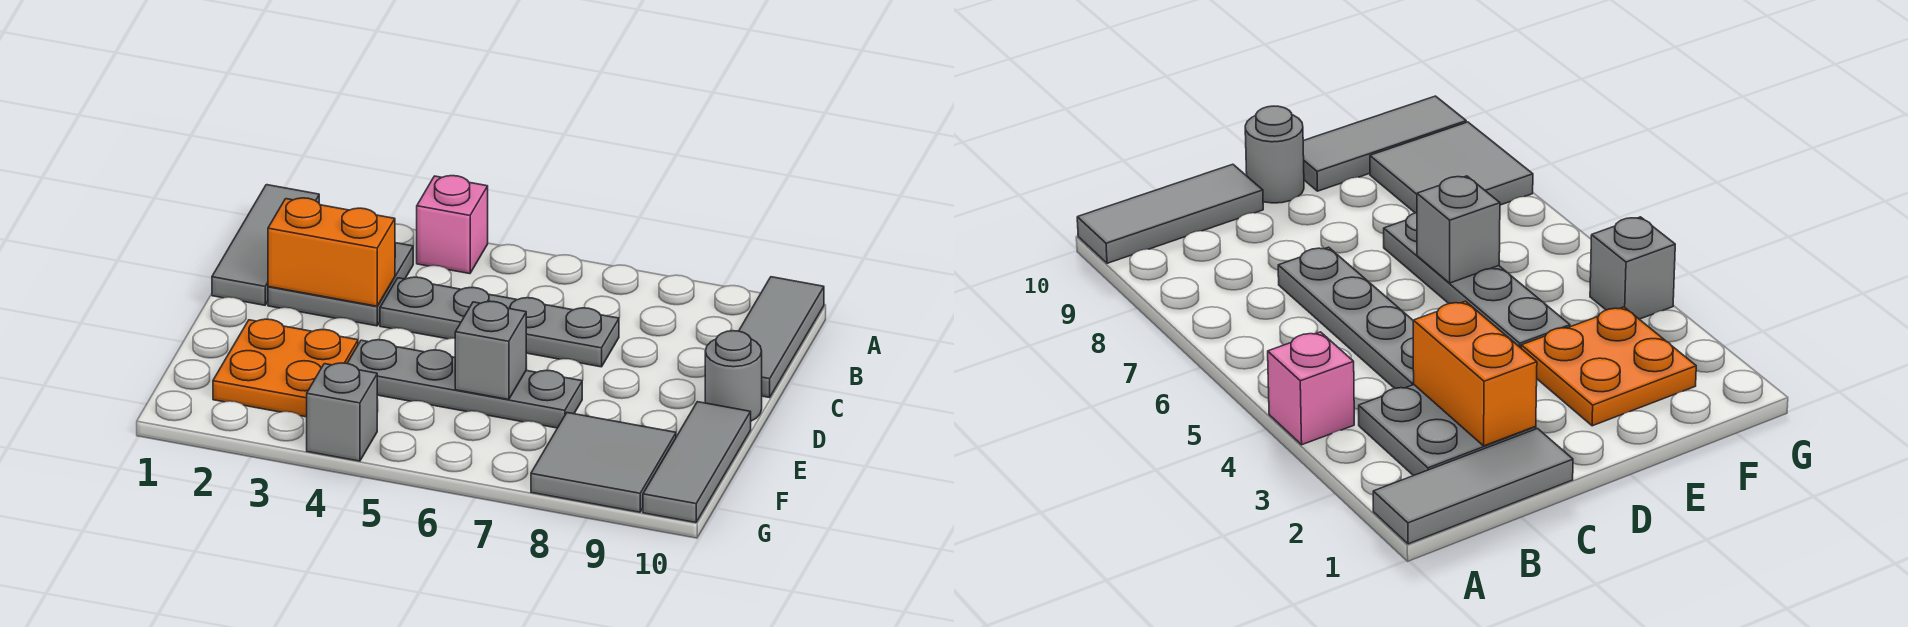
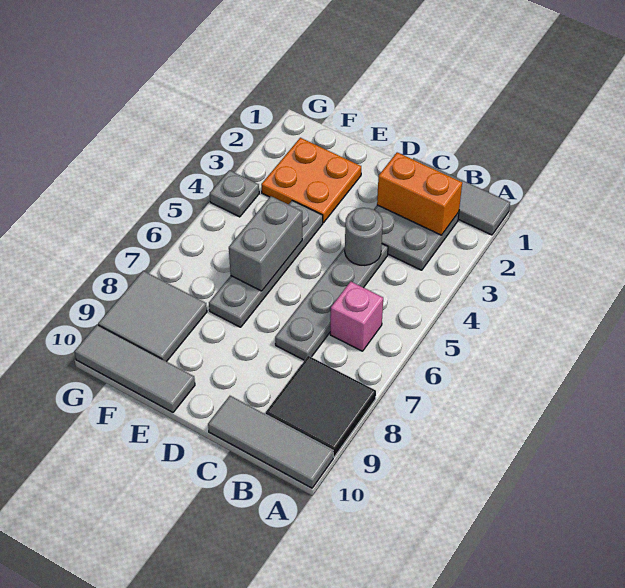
pink brick A4 level 1 -> pink brick B6 level 1
none -> black tile A8:B9 level 1
orange brick C2:C3 level 2 -> orange brick B2:C2 level 2
grey round brick D10 level 1 -> grey round brick C4 level 2
grey brick E6 level 2 -> grey brick E5:E6 level 2
grey brick G4 level 1 -> grey plate G4 level 1

